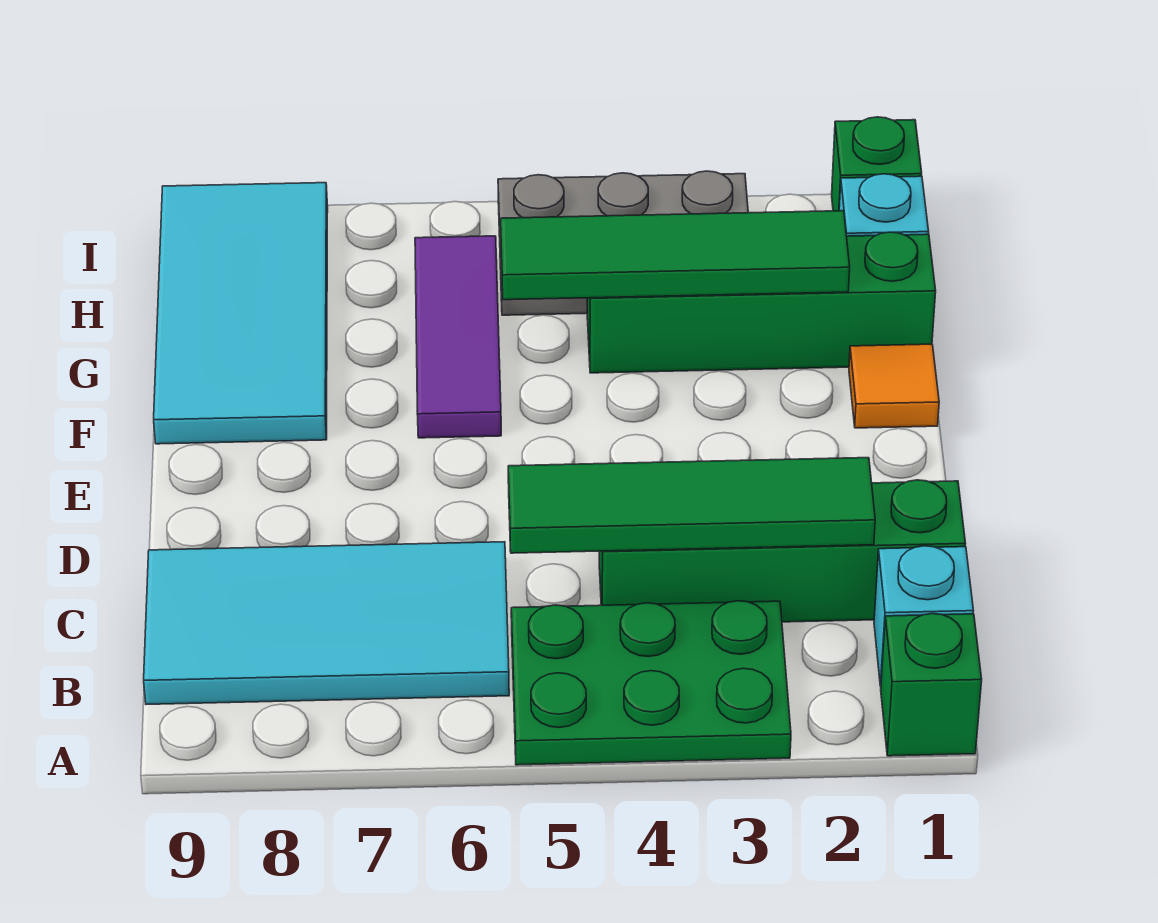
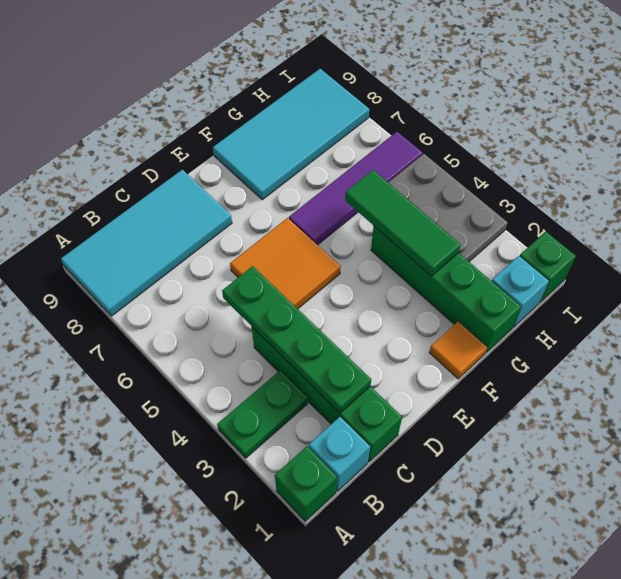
green plate A3:B5 level 1 -> green plate A3:B3 level 1
cyan tile B6:C9 level 1 -> cyan tile A8:D9 level 1
green tile C2:C5 level 2 -> green plate C2:C5 level 2
none -> orange tile D5:E6 level 1
purple tile F6:H6 level 1 -> purple tile F6:I6 level 1
green tile G2:G5 level 2 -> green tile G3:G5 level 2

